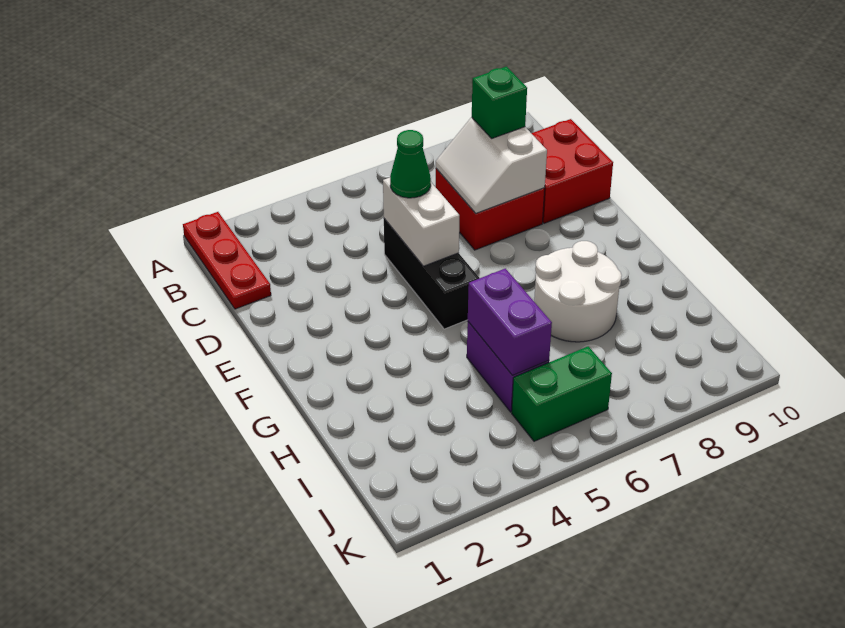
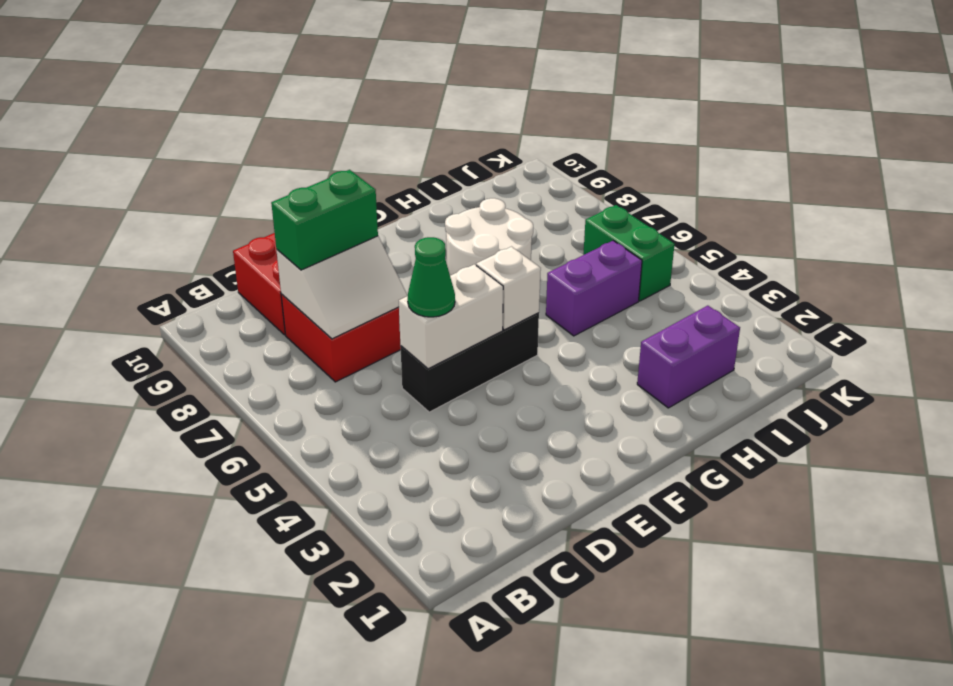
red plate A1:C1 level 1 -> none
green brick C8 level 3 -> green brick C8:D8 level 3
none -> white brick F5 level 2
purple brick H5:I5 level 2 -> purple brick H2:I2 level 1

